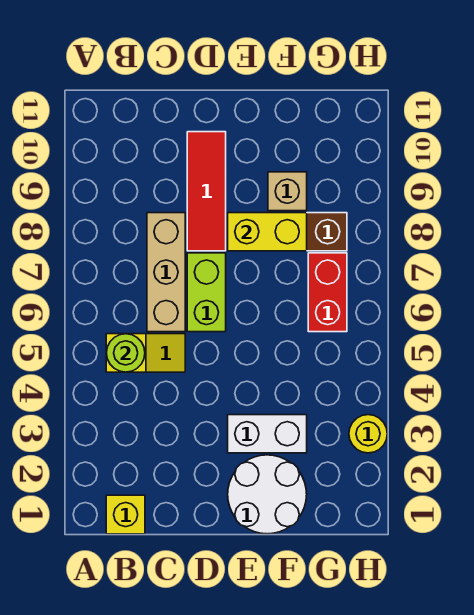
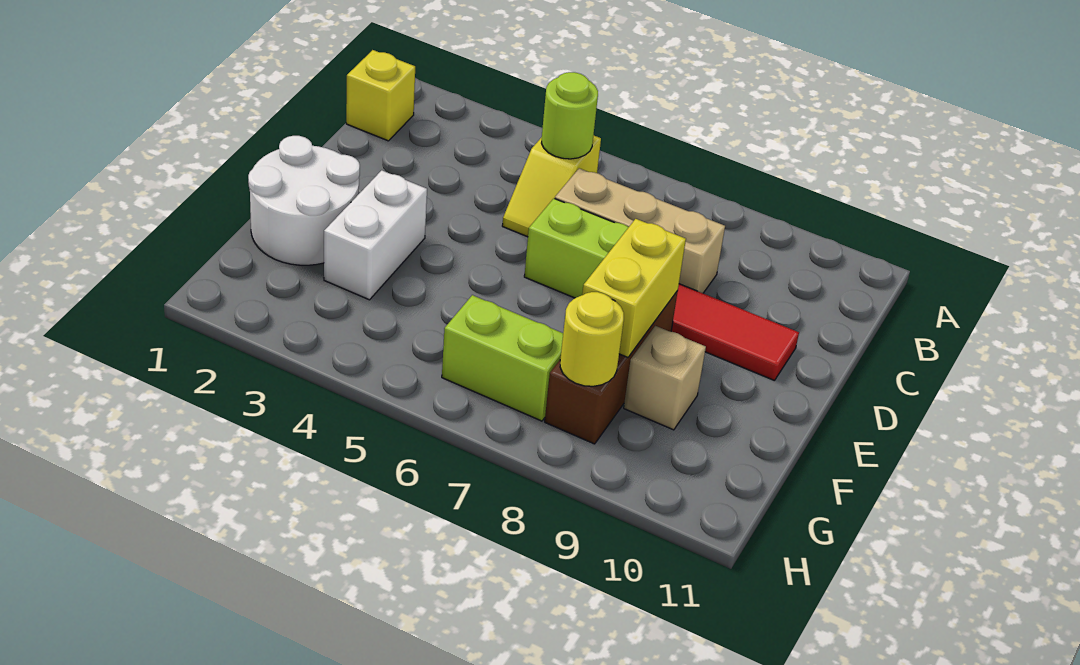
red brick G6:G7 level 1 -> lime brick G6:G7 level 1
yellow round brick H3 level 1 -> yellow round brick G8 level 2

